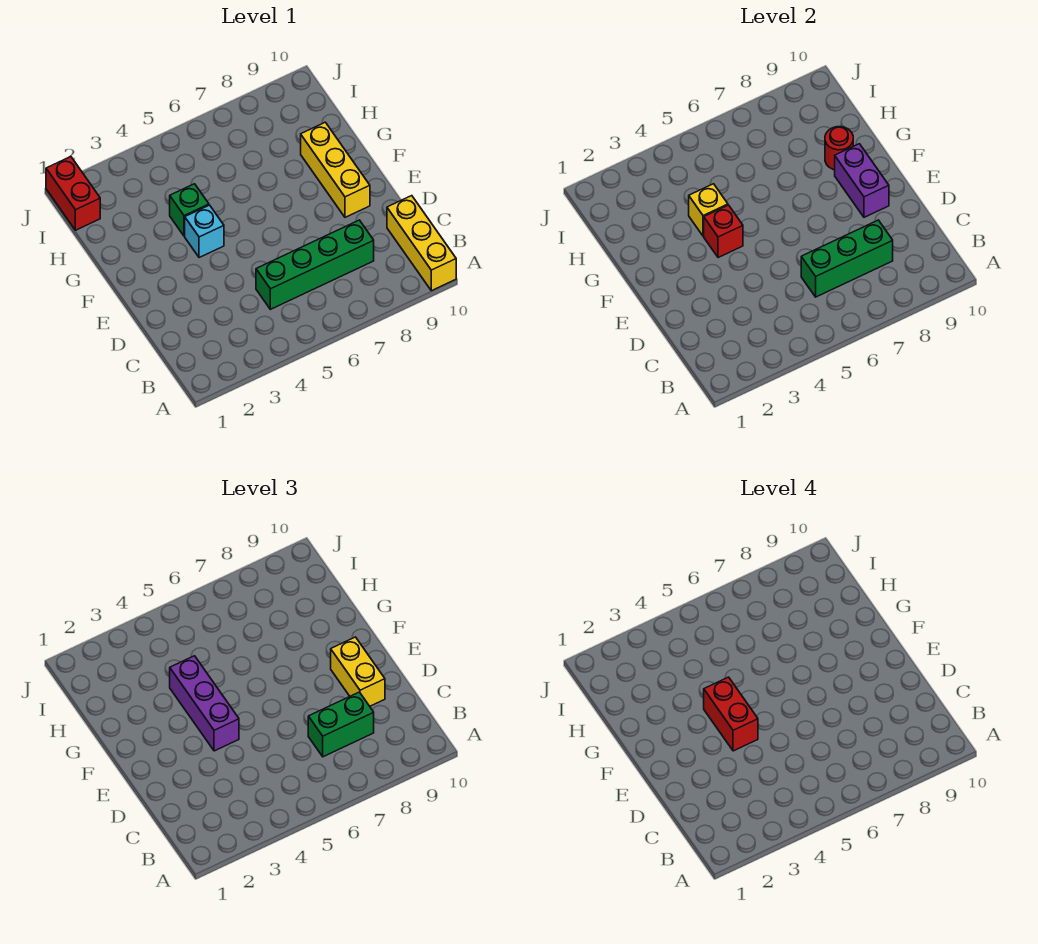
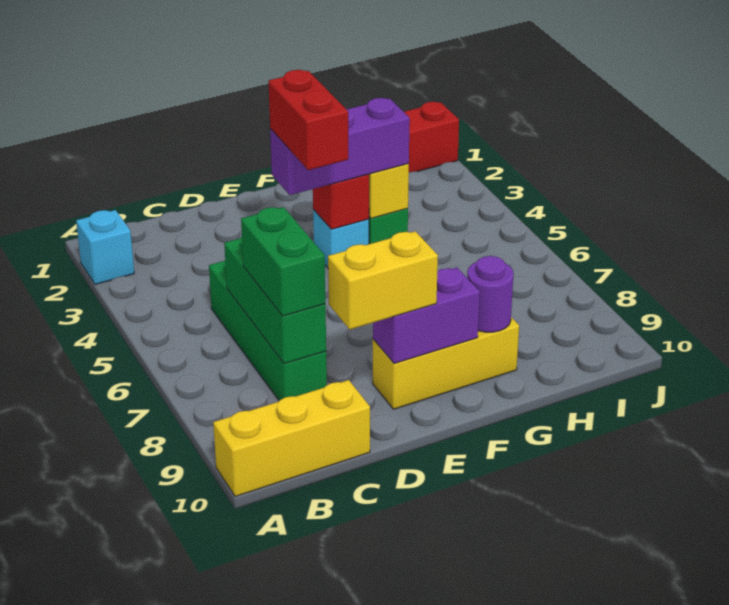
none -> cyan brick A2 level 1
red brick E4:F4 level 4 -> red brick E4:E5 level 4
red round brick G9 level 2 -> purple round brick G9 level 2

